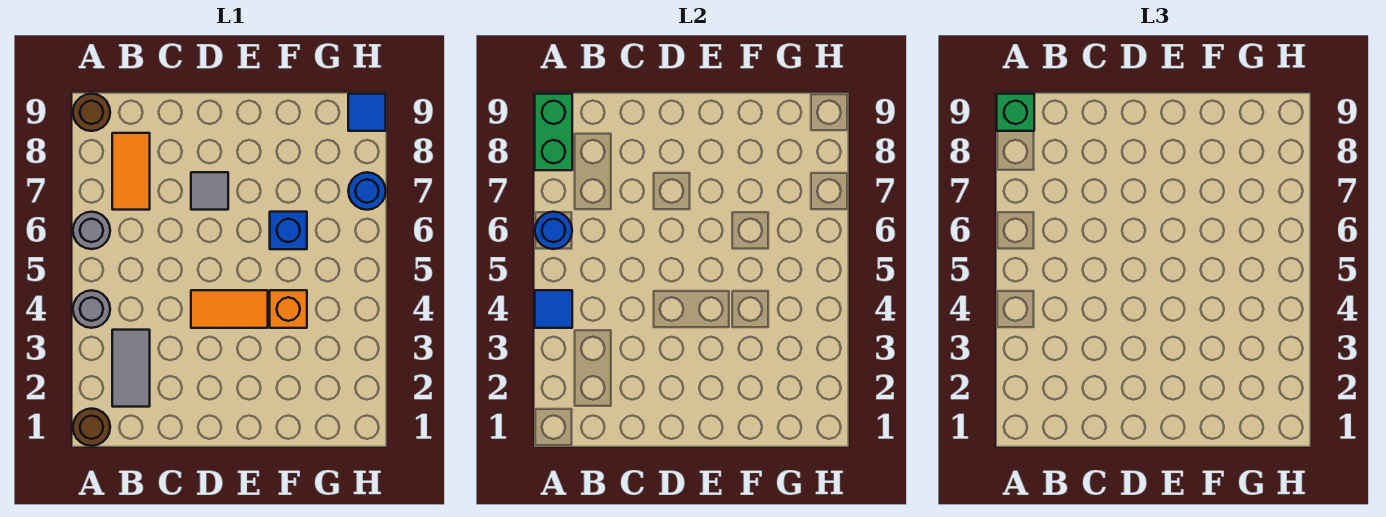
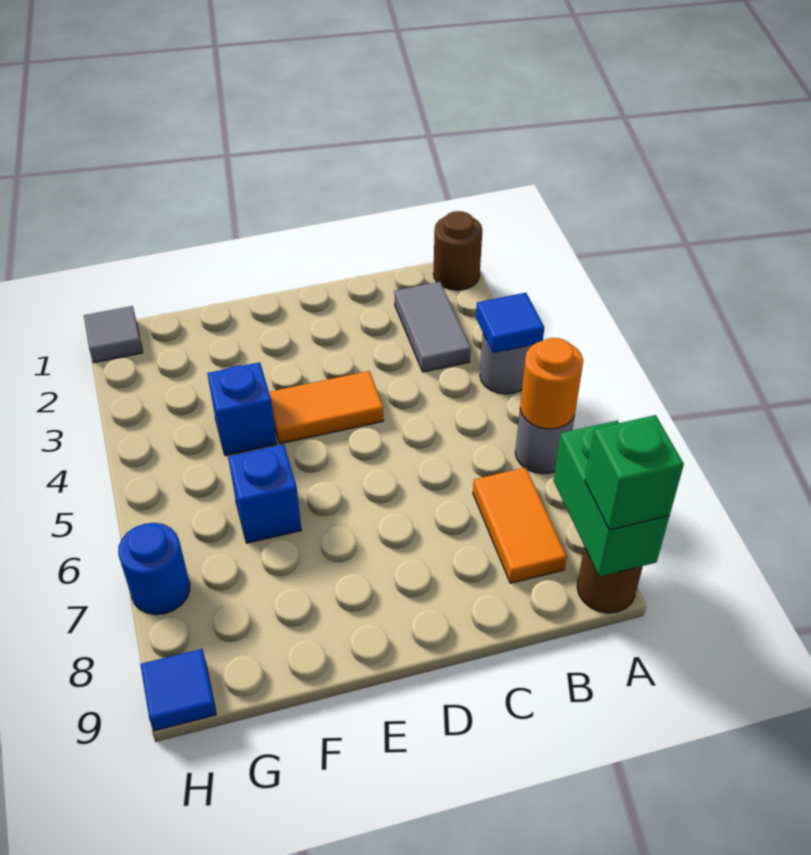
blue round brick A6 level 2 -> orange round brick A6 level 2
grey tile D7 level 1 -> grey tile H1 level 1
orange brick F4 level 1 -> blue brick F4 level 1

